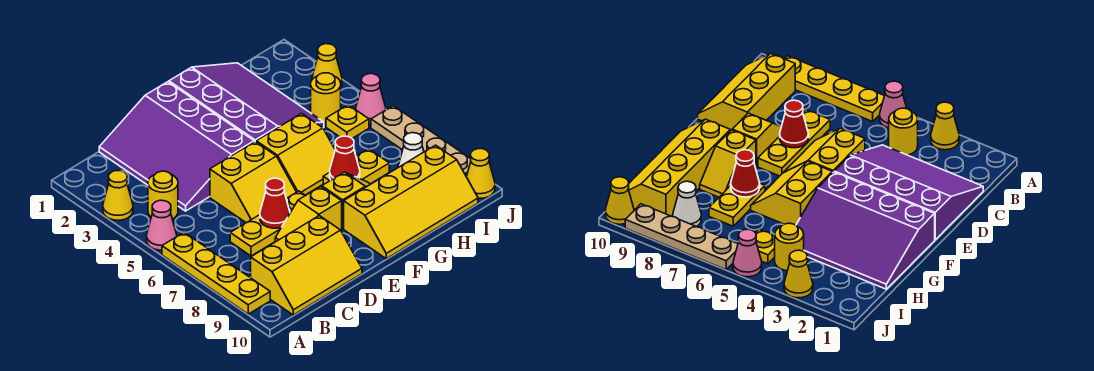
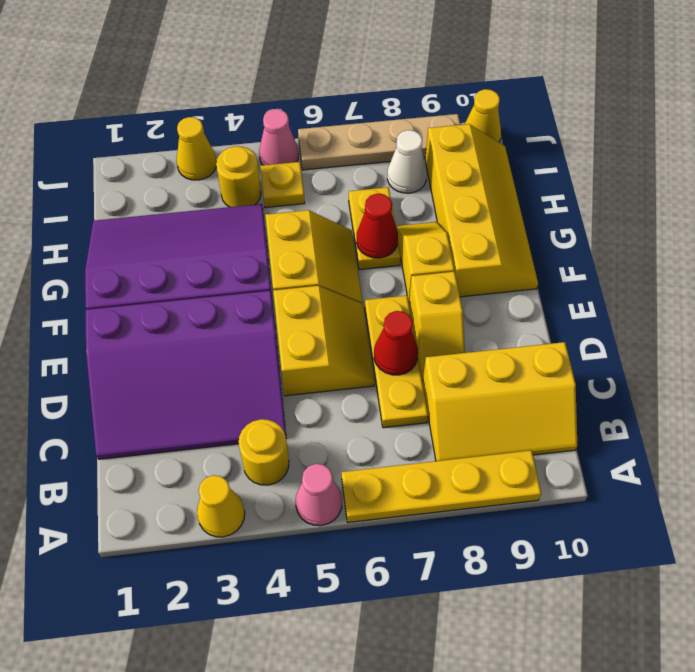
yellow slope B9:D10 level 1 top 9 -> yellow slope B8:C10 level 1 top C

